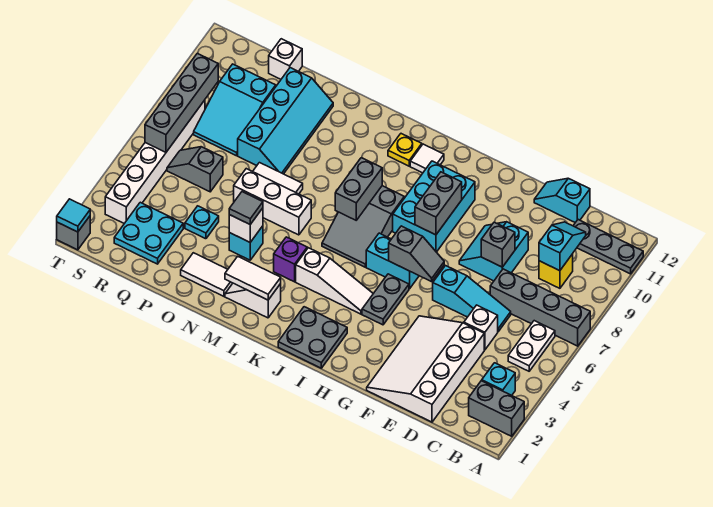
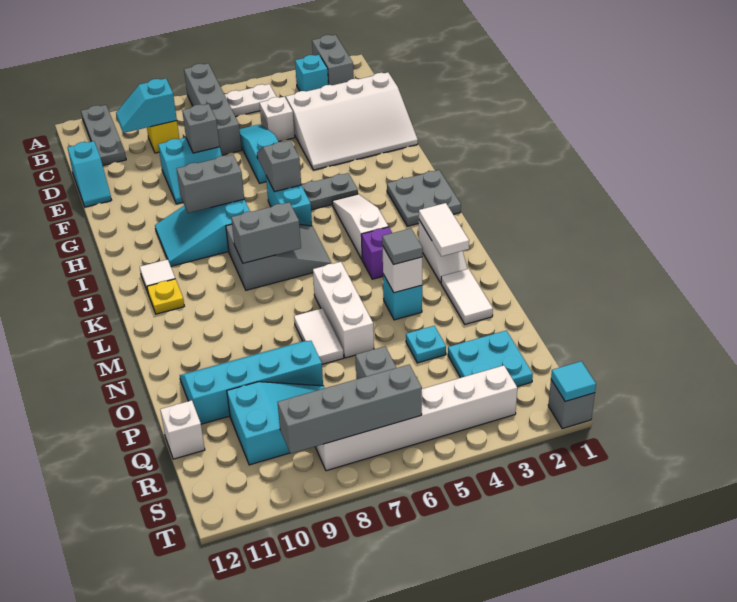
cyan brick H8:I10 level 1 -> cyan slope H8:I10 level 1 top 8

